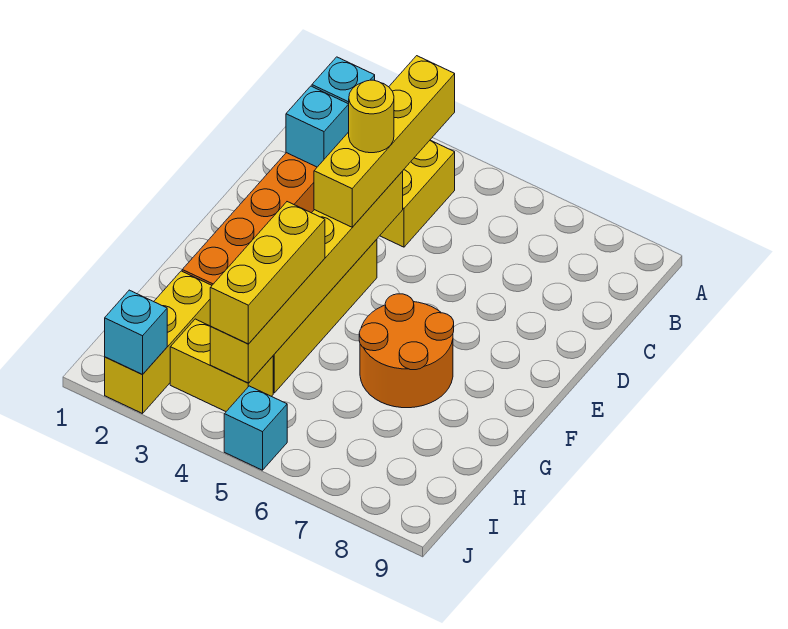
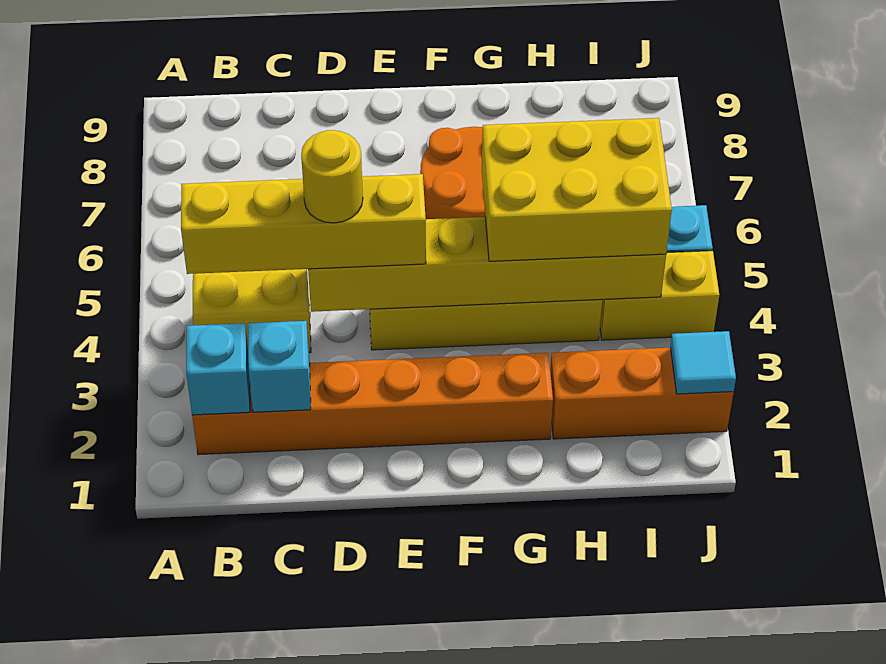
yellow brick G4:I4 level 3 -> yellow brick G4:I5 level 3
yellow brick H2:J2 level 1 -> orange brick H2:J2 level 1
yellow brick I3:I4 level 1 -> yellow brick I4:J4 level 1
cyan brick J2 level 2 -> cyan tile J2 level 2

